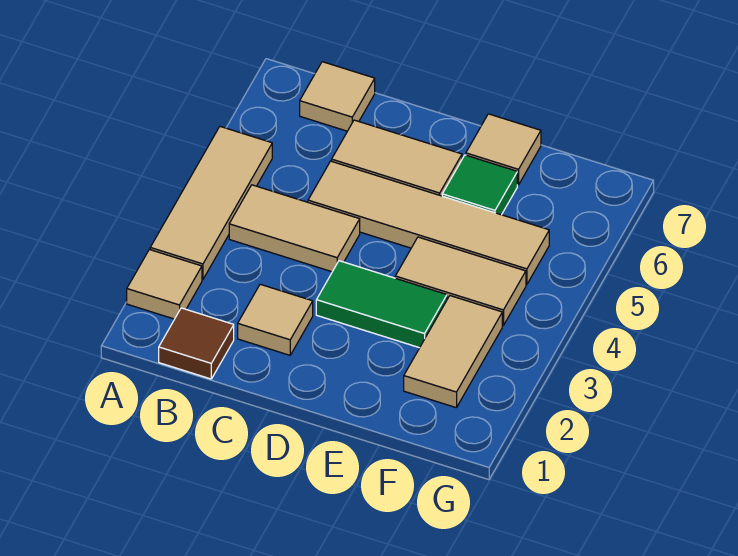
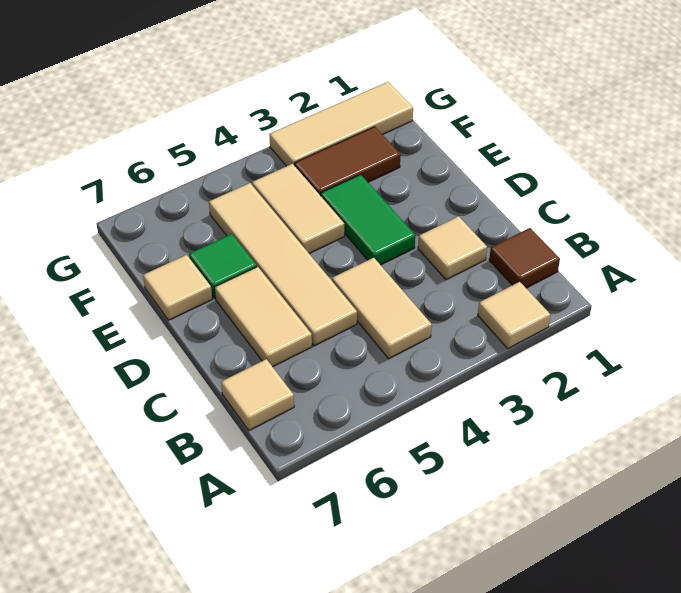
tan tile A3:A5 level 1 -> tan tile G1:G3 level 1
tan tile F2:F3 level 1 -> brown tile F2:F3 level 1

